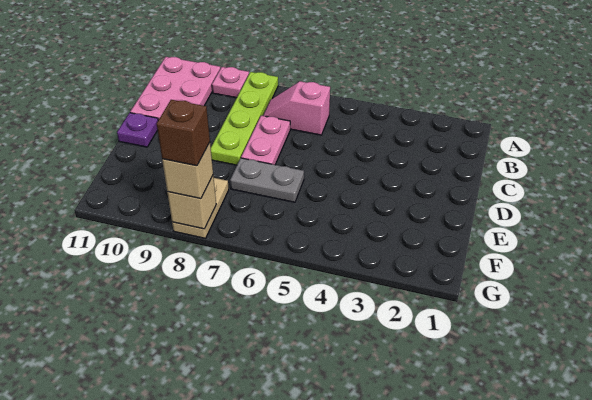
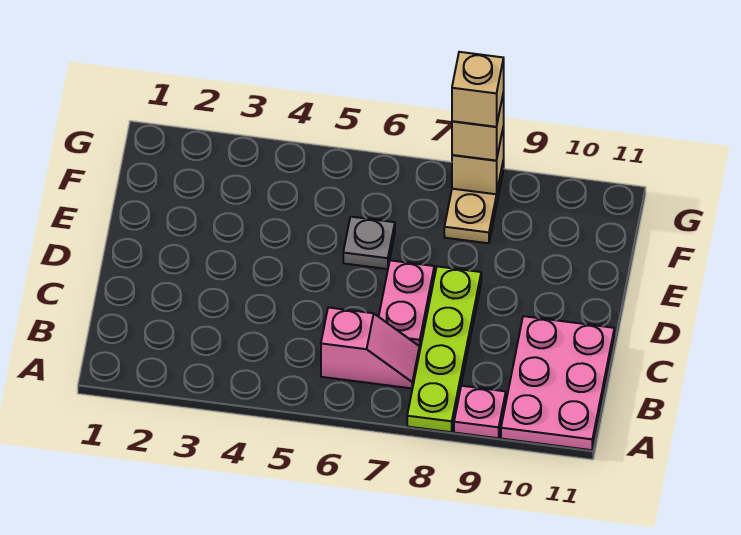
purple plate D11 level 1 -> none
grey plate E6:E7 level 1 -> grey plate E6 level 1
brown brick G8 level 4 -> tan brick G8 level 4

